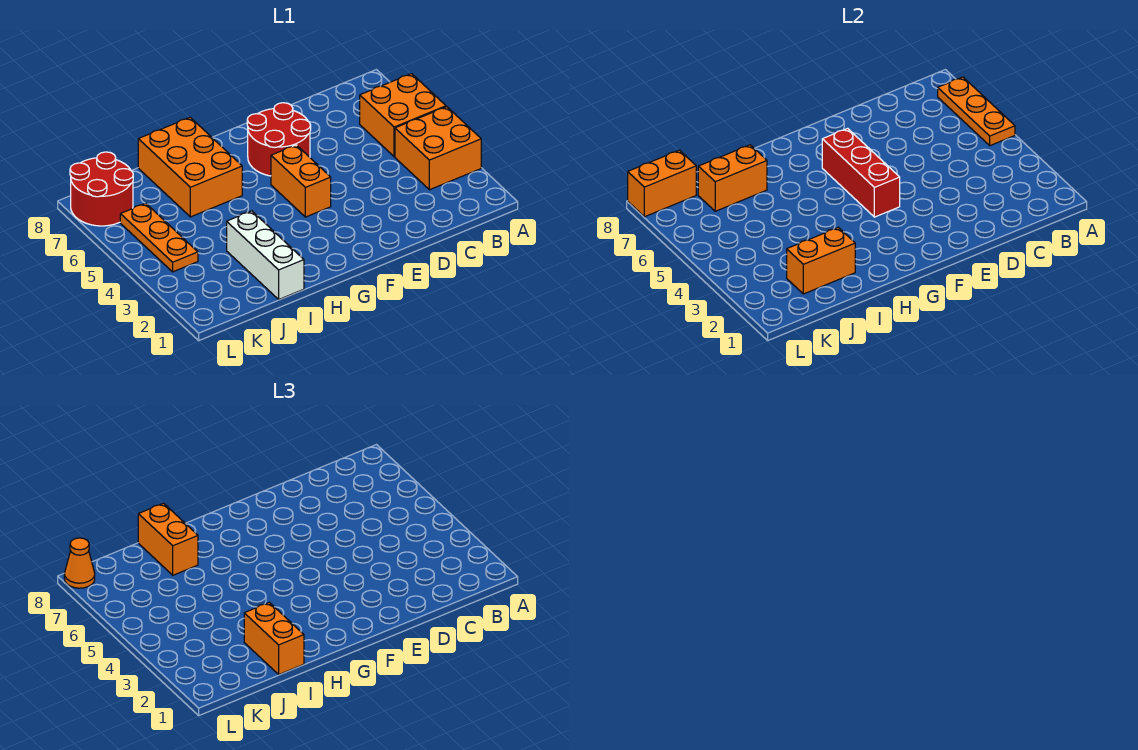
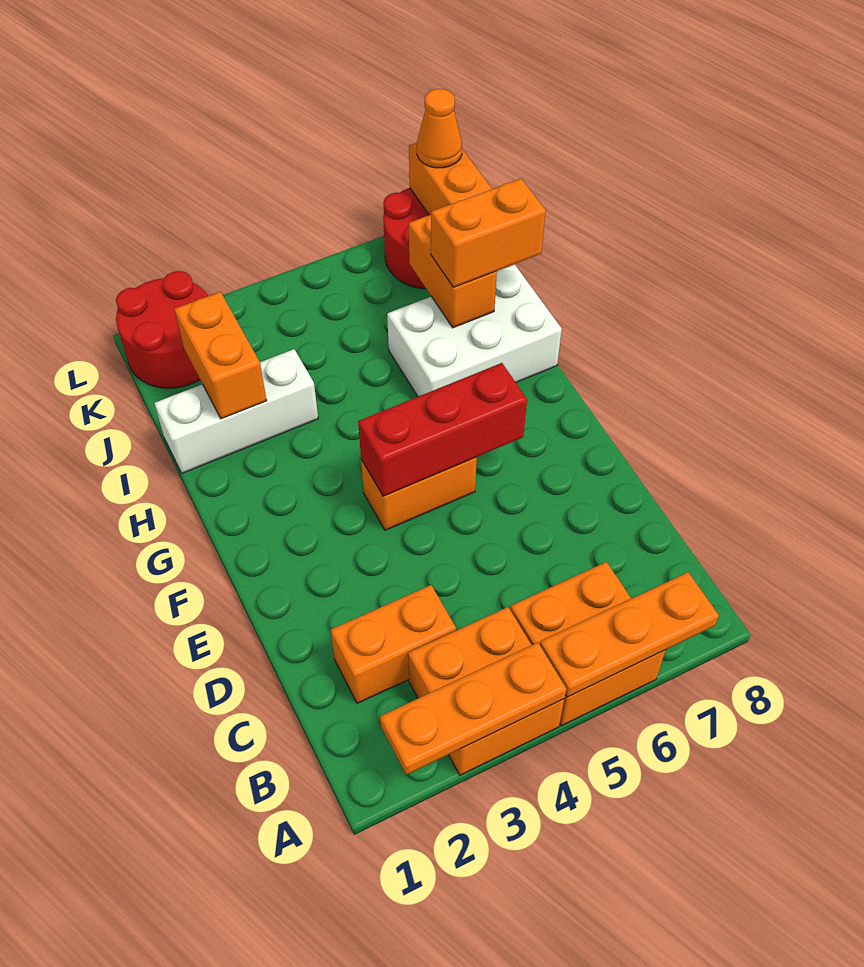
red round brick E6:F7 level 1 -> red round brick K1:L2 level 1
orange brick H6:I8 level 1 -> white brick H6:I8 level 1
orange brick I1:I2 level 3 -> orange brick C2:C3 level 1
orange plate K4:K6 level 1 -> orange plate A2:A4 level 2

